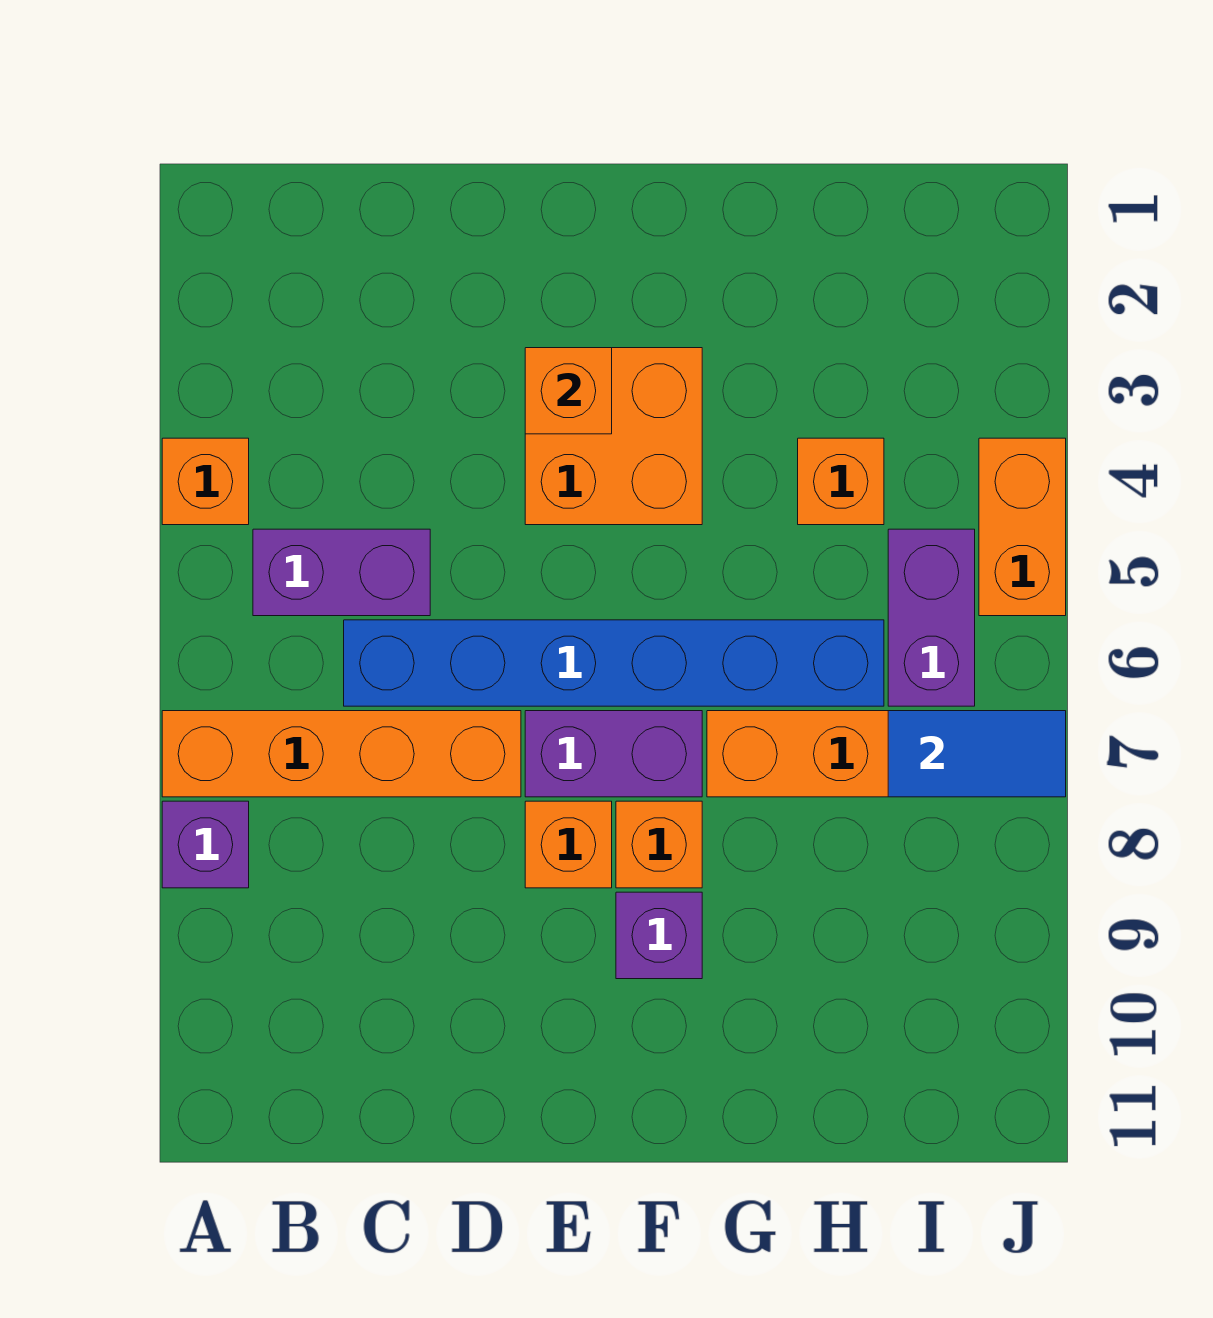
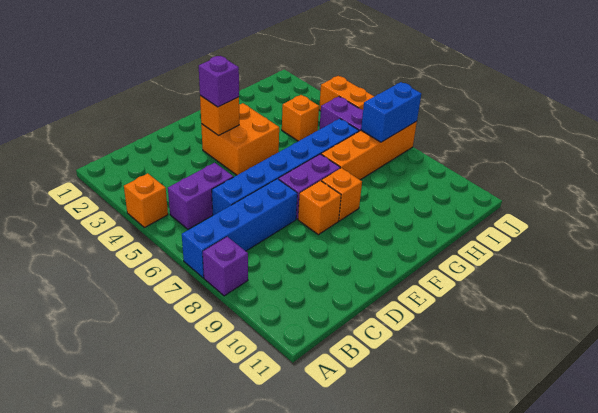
orange brick A7:D7 level 1 -> blue brick A7:D7 level 1
purple brick F9 level 1 -> purple brick E3 level 3
blue tile I7:J7 level 2 -> blue brick I7:J7 level 2

